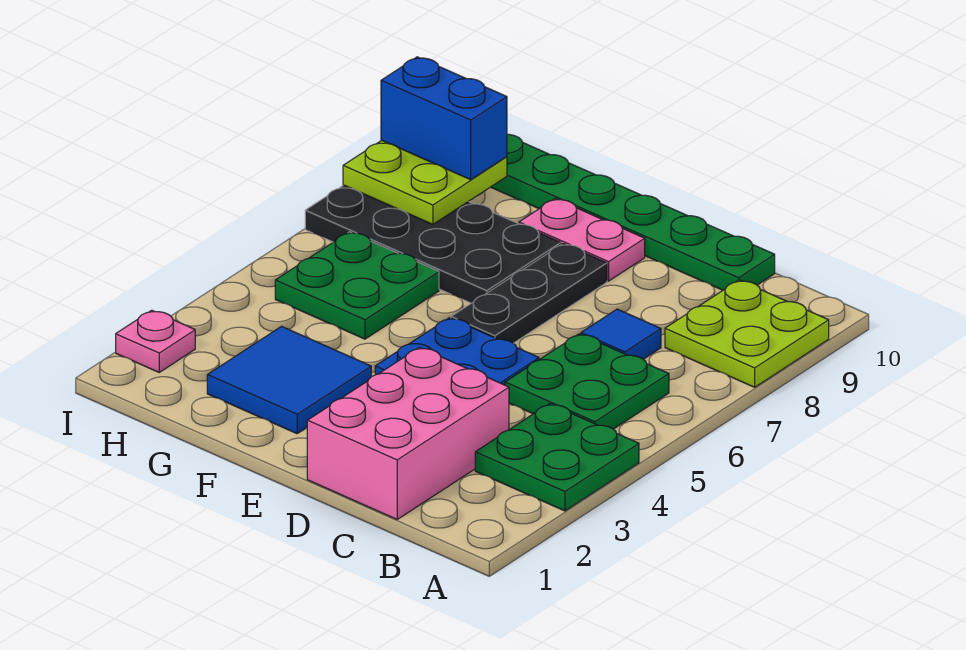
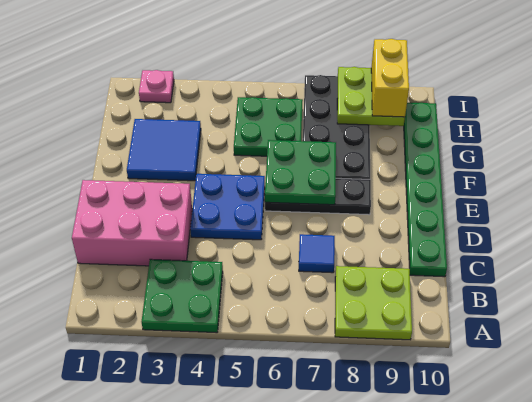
green plate B5:C6 level 1 -> green plate E6:F7 level 2
pink plate E9:F9 level 1 -> none
blue brick H9:I9 level 3 -> yellow brick H9:I9 level 3

